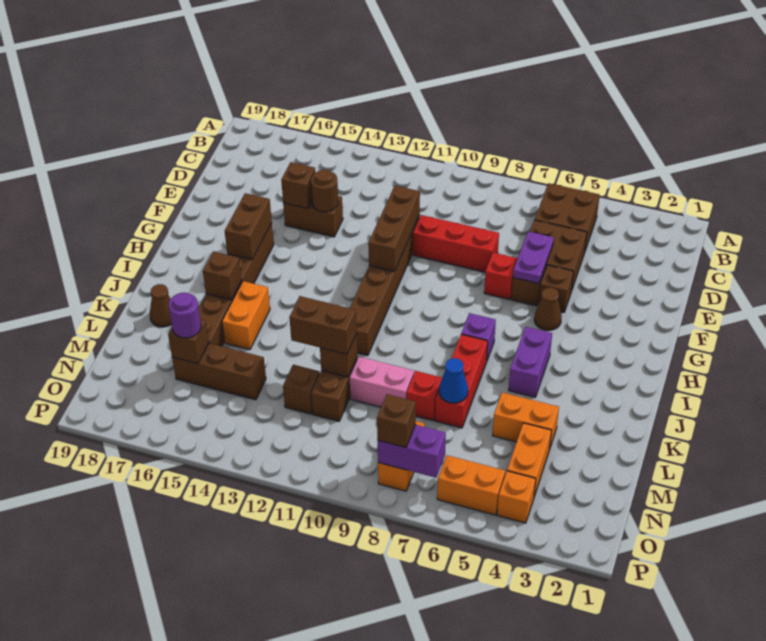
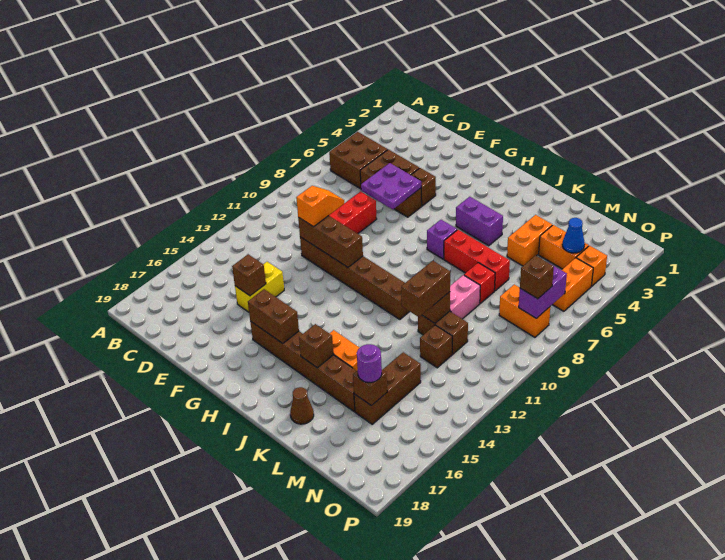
purple plate E6:F6 level 2 -> purple plate E6:F7 level 2
none -> orange slope E10:E11 level 3 top 11
brown brick E14:E15 level 1 -> yellow brick E14:E15 level 1
brown round brick E14 level 2 -> none
red brick F7 level 1 -> none
brown cone G5 level 1 -> none
blue cone L7 level 2 -> blue cone N4 level 2

